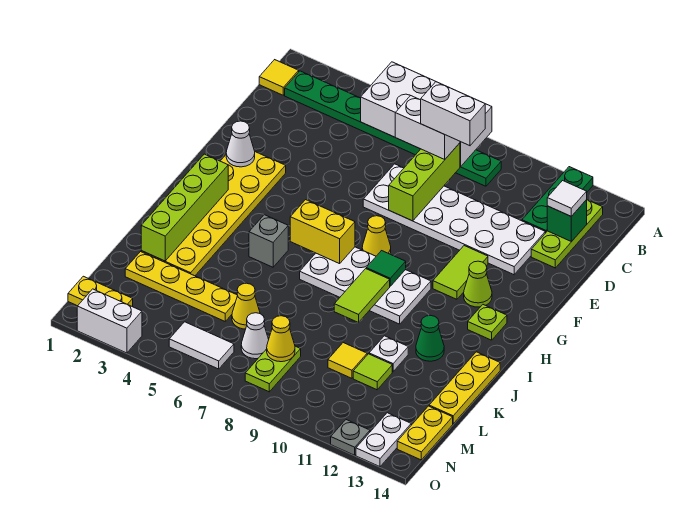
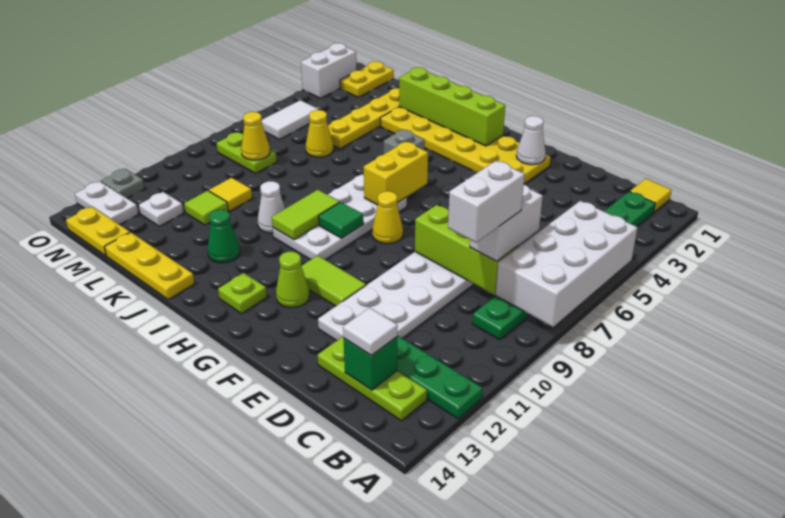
lime tile I9:J9 level 2 -> lime tile I9:I10 level 2
white plate K11 level 1 -> white plate M12 level 1
white cone M7 level 1 -> white cone J10 level 1

